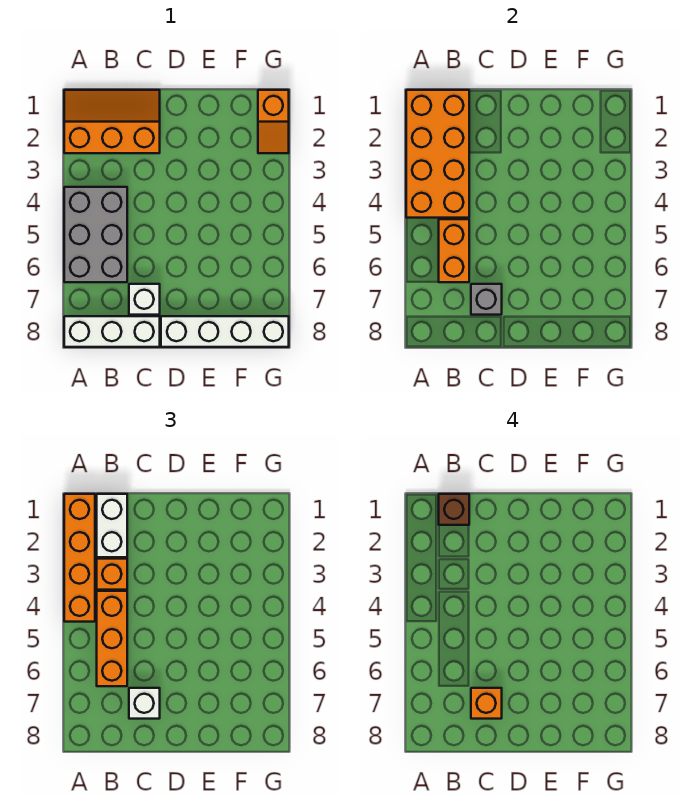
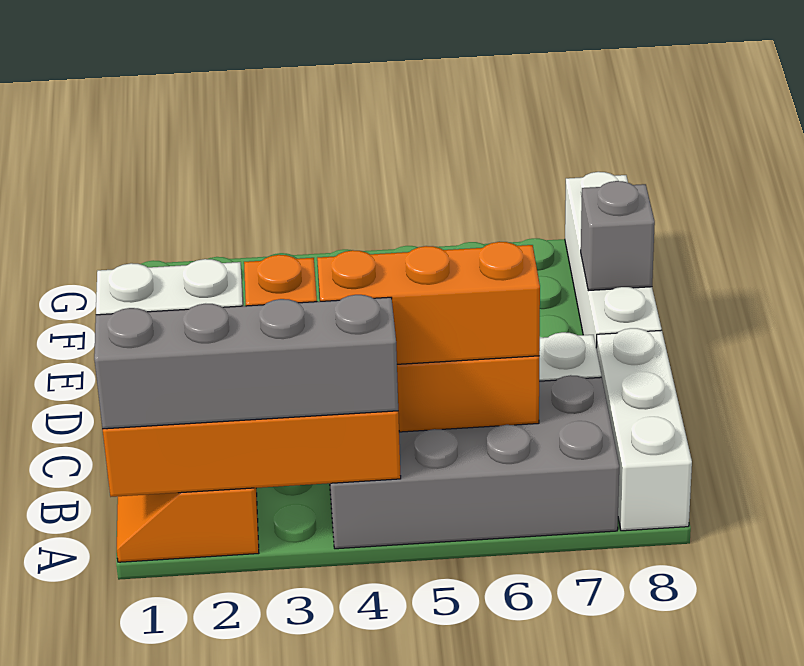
orange brick A1:A4 level 3 -> grey brick A1:A4 level 3
grey brick A4:B6 level 1 -> grey brick A4:B7 level 1
brown brick B1 level 4 -> none
grey brick C7 level 2 -> grey brick E8 level 2
white brick C7 level 3 -> none
orange brick C7 level 4 -> none
orange slope G1:G2 level 1 top 1 -> none

